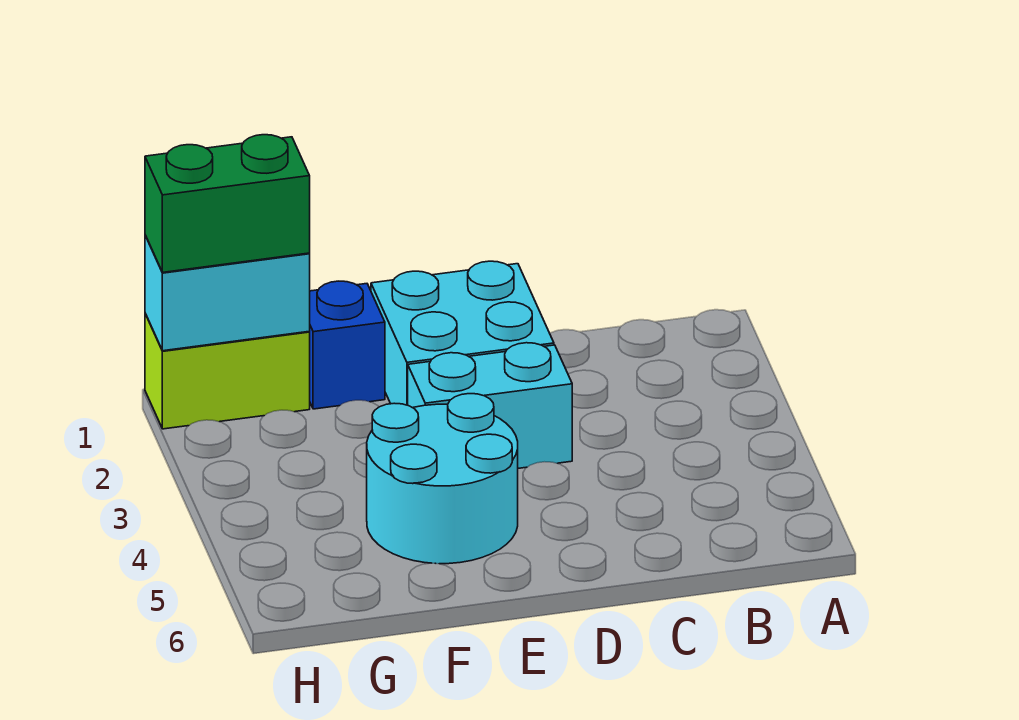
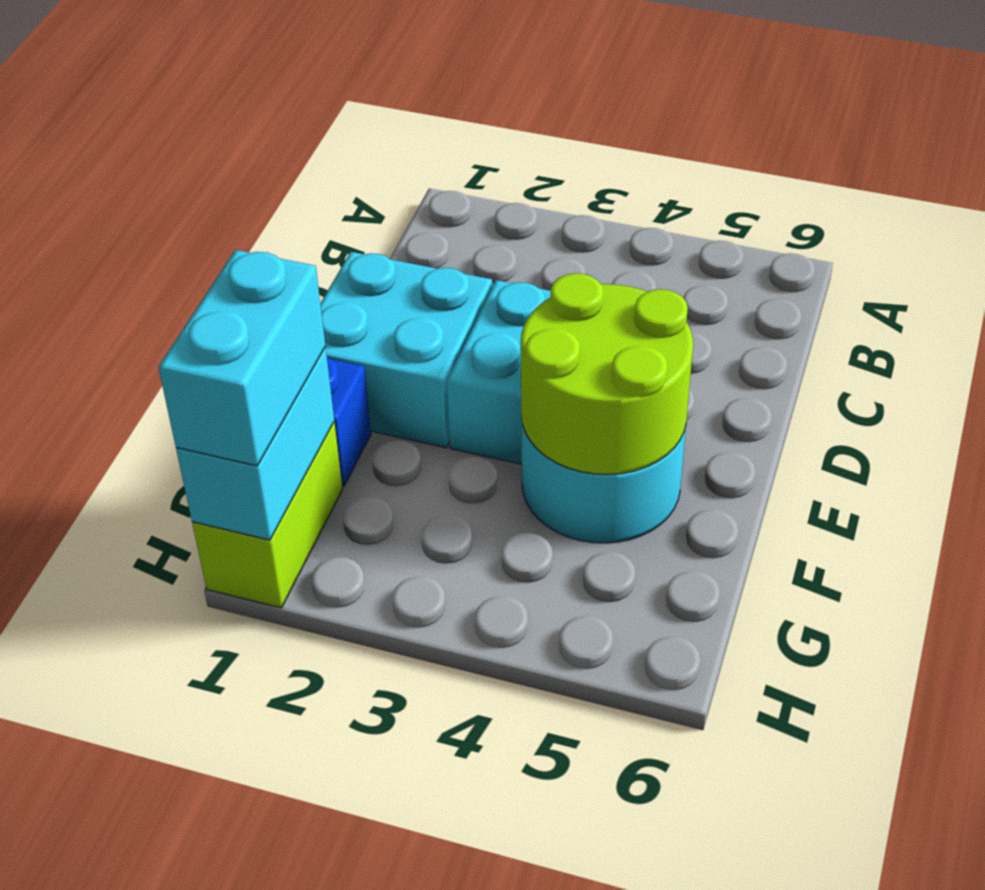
none -> lime round brick E4:F5 level 2
green brick G1:H1 level 3 -> cyan brick G1:H1 level 3

